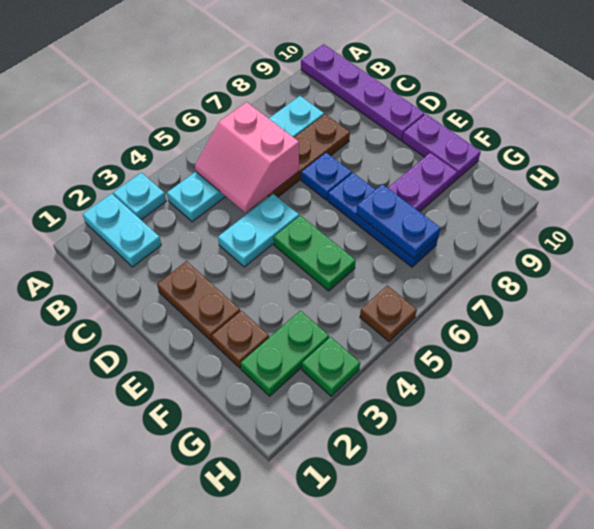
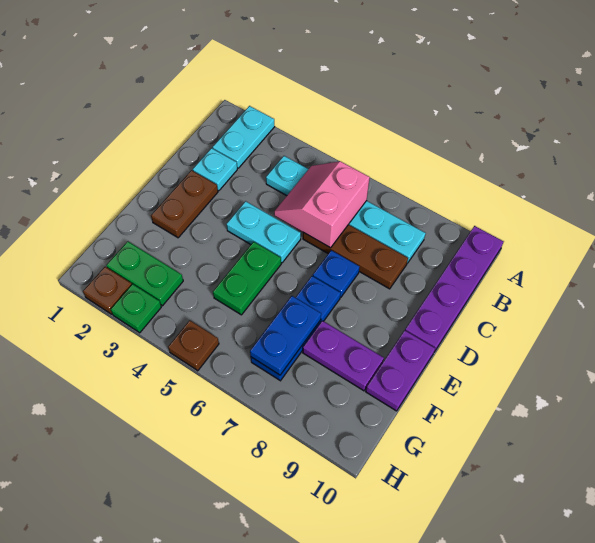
cyan plate A3 level 1 -> cyan plate C2 level 1
brown plate F2 level 1 -> brown plate H2 level 1

